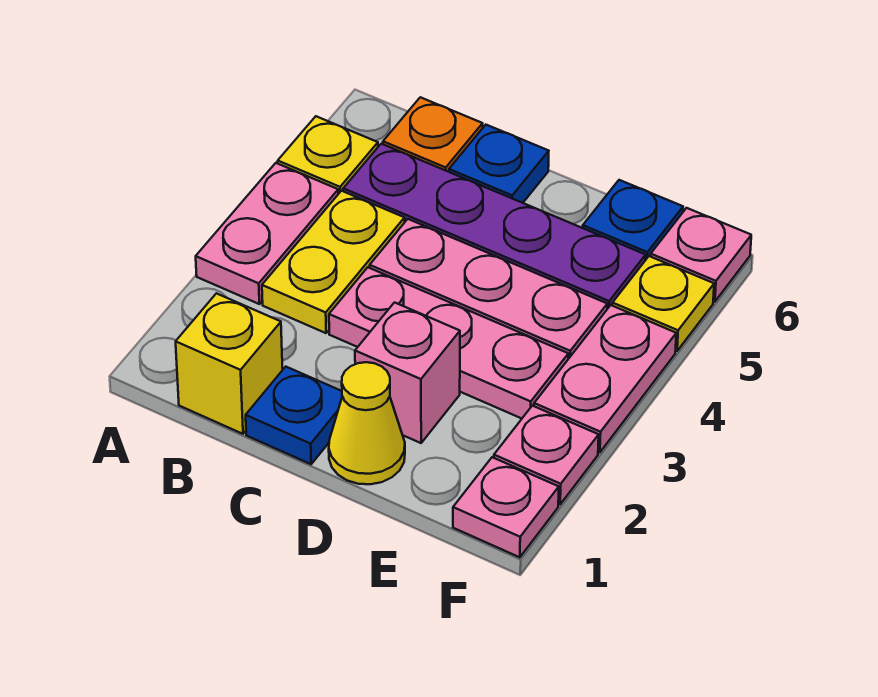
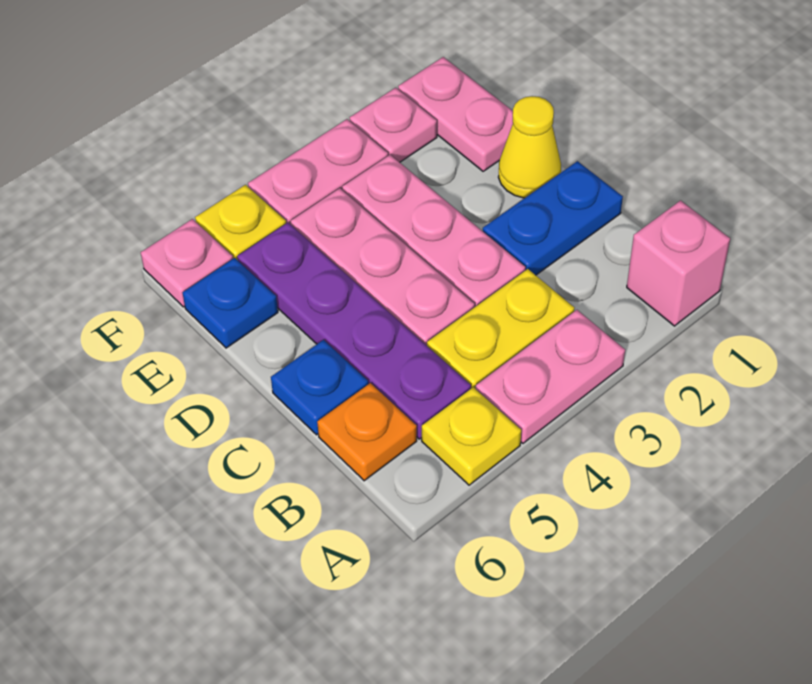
yellow brick B1 level 1 -> none
blue plate C1 level 1 -> blue plate C1:C2 level 1
pink brick D2 level 1 -> pink brick A1 level 1
pink plate F1 level 1 -> pink plate E1:F1 level 1

